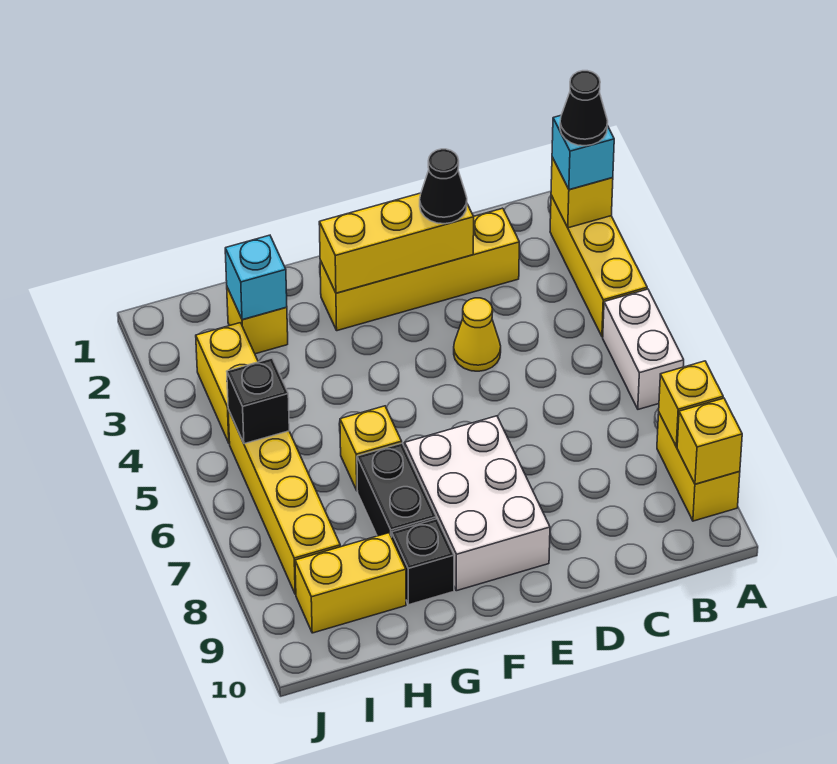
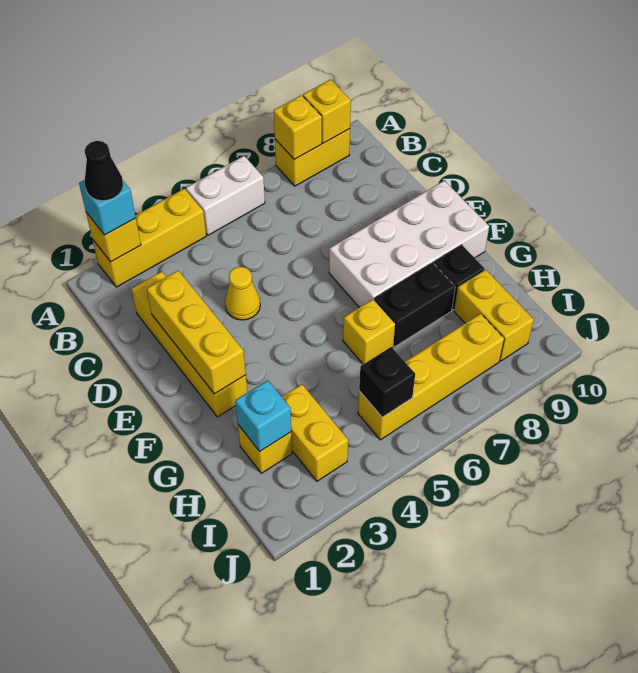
black cone D2 level 3 -> none
white brick E7:F9 level 1 -> white brick E7:F10 level 1
yellow brick I3:I4 level 1 -> yellow brick H3:I3 level 1

